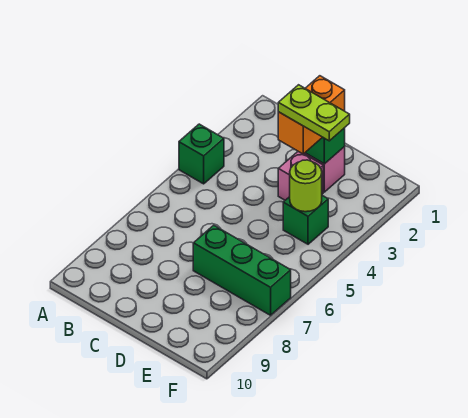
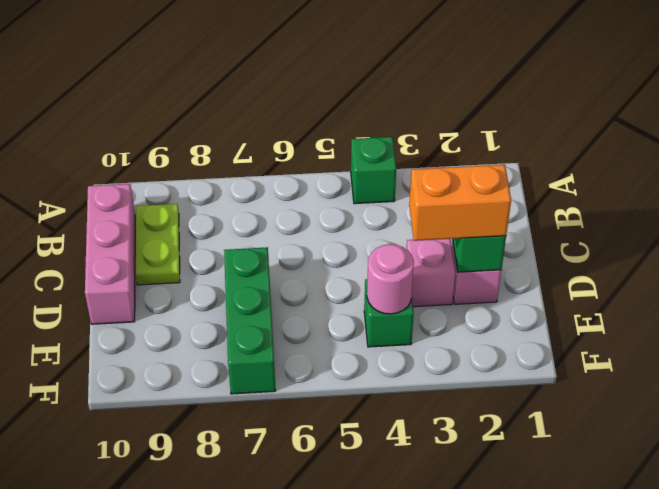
none -> pink brick B10:D10 level 1
lime plate D3:E3 level 4 -> lime plate B9:C9 level 1
lime round brick E4 level 2 -> pink round brick E4 level 2

